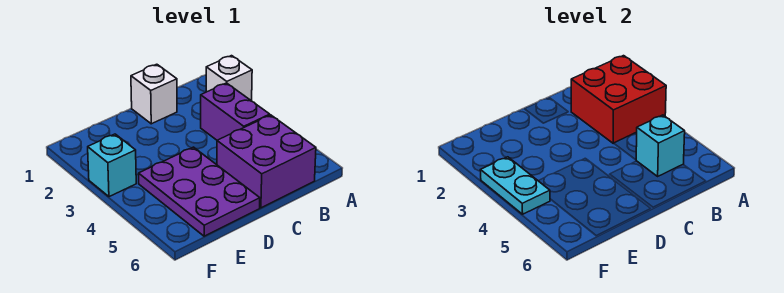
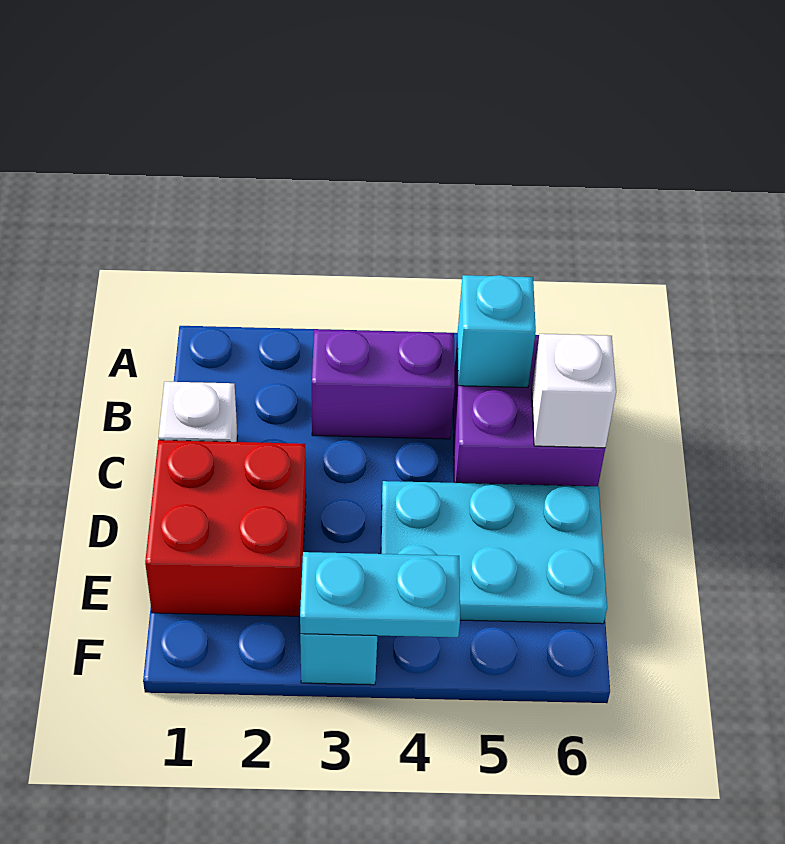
white brick A2 level 1 -> white brick C6 level 2
red brick A2:B3 level 2 -> red brick D1:E2 level 1
purple plate D4:E6 level 1 -> cyan plate D4:E6 level 1

